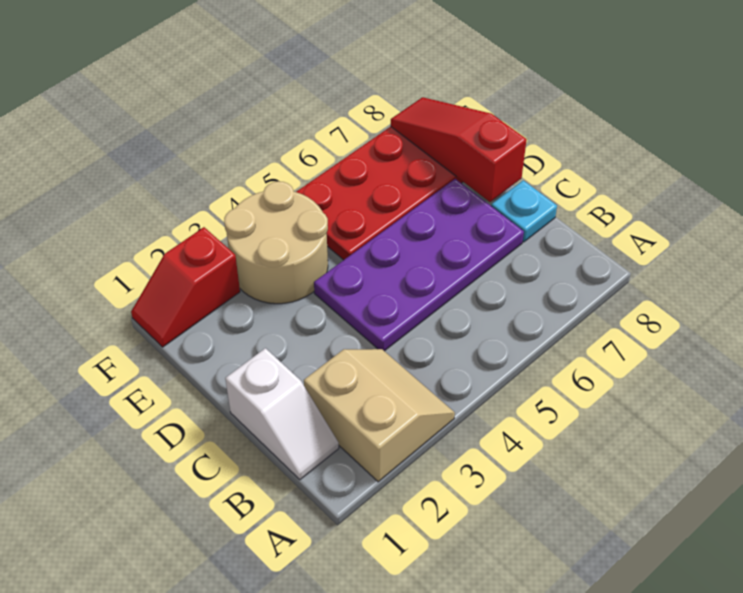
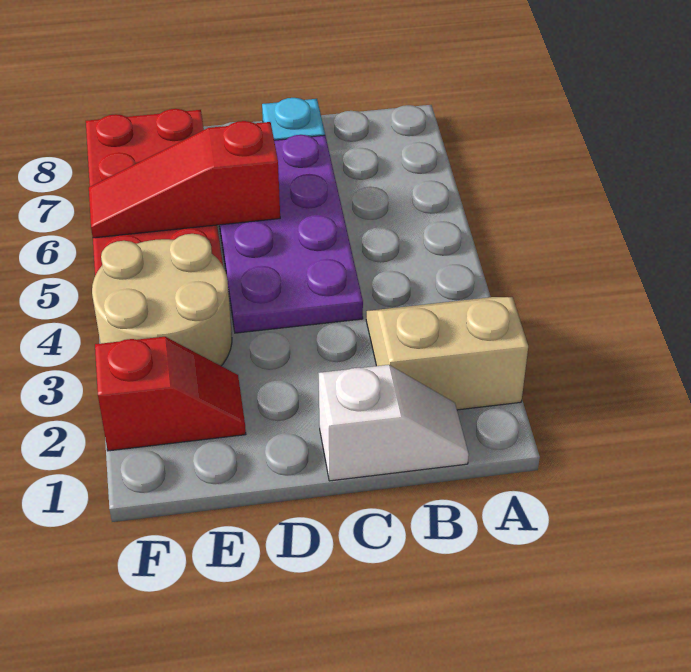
red slope D8:F8 level 2 top D -> red slope D6:F6 level 2 top D
red slope F1:F2 level 1 top 2 -> red slope E2:F2 level 1 top F

